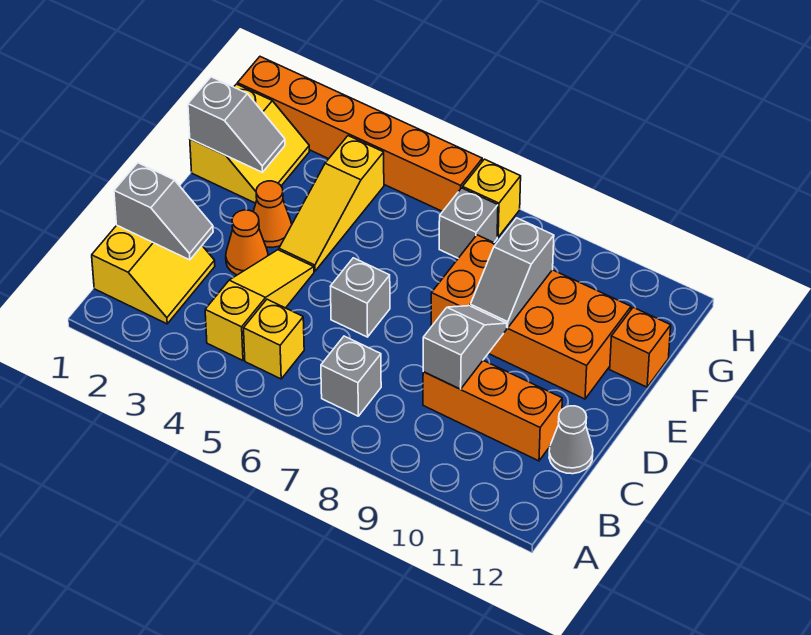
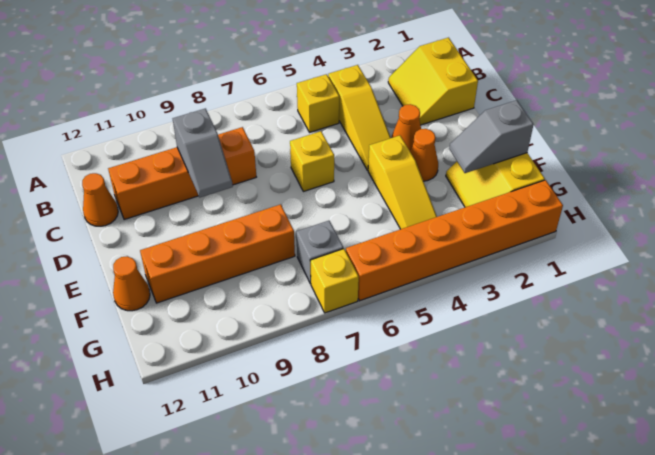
grey brick B7 level 1 -> none
grey slope C1:C2 level 2 top 1 -> none
orange brick C9:C11 level 1 -> orange brick C8:C11 level 1
grey cone C12 level 1 -> orange cone C12 level 1
grey brick D6 level 1 -> yellow brick D6 level 1
yellow slope E4:G4 level 1 top G -> yellow slope E4:G4 level 1 top E
orange brick E8:F11 level 1 -> orange brick F8:F11 level 1
grey slope E9:F9 level 2 top F -> none
orange brick F12 level 1 -> orange cone F12 level 1

